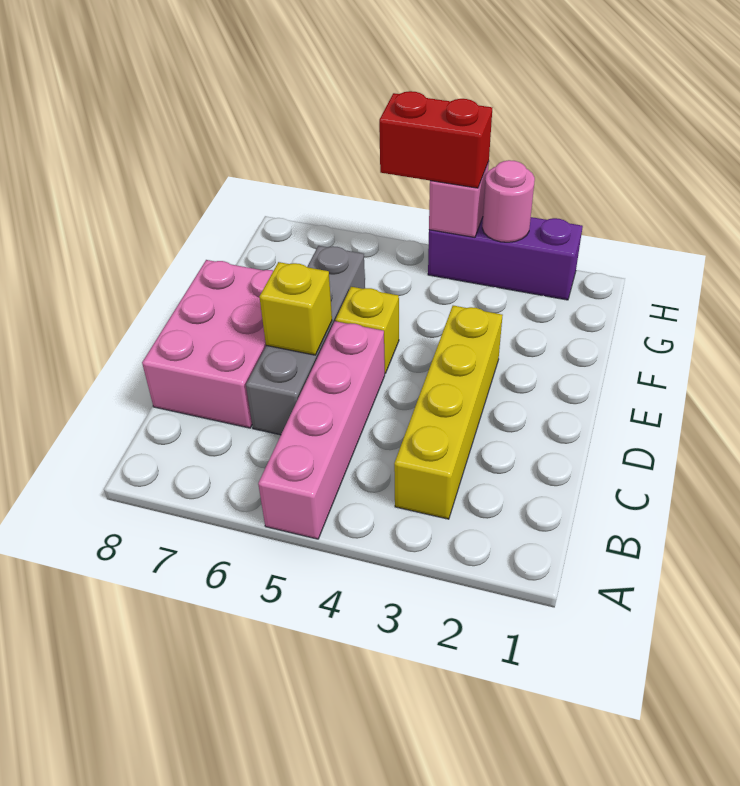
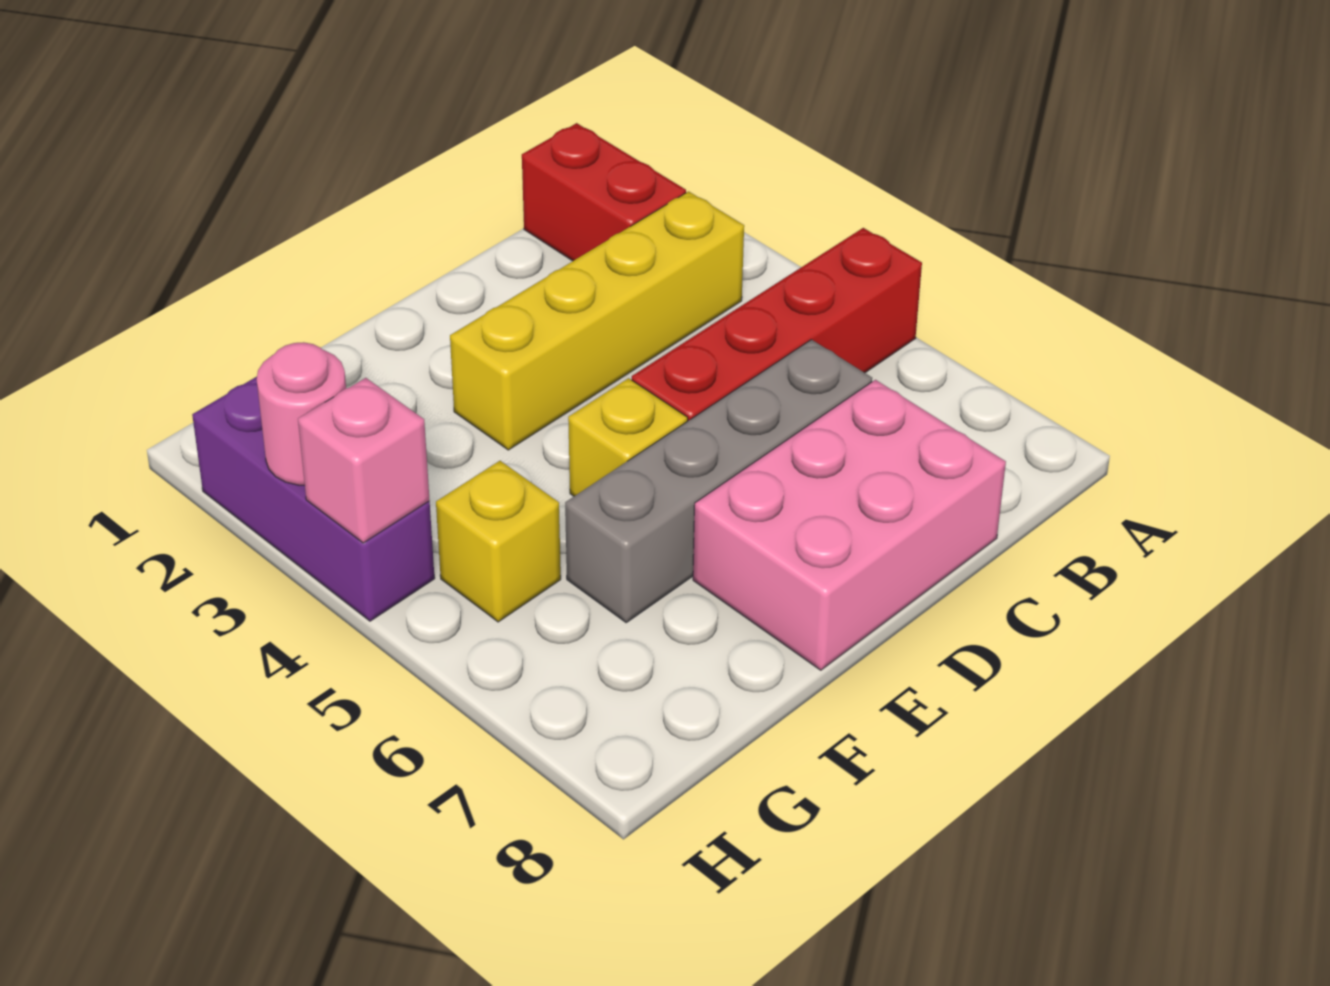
pink brick A5:D5 level 1 -> red brick A5:D5 level 1
yellow brick D6 level 2 -> yellow brick G5 level 1
red brick H4:H5 level 3 -> red brick B1:B2 level 1

